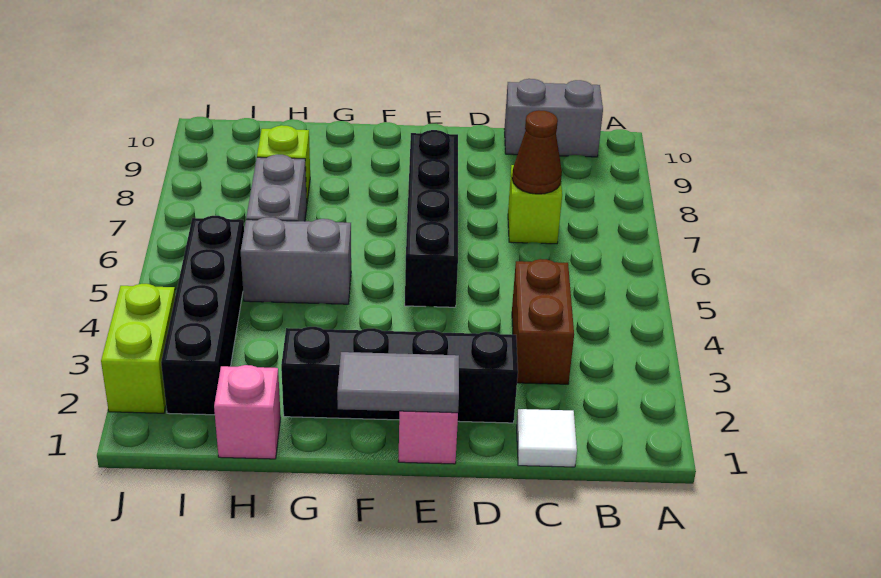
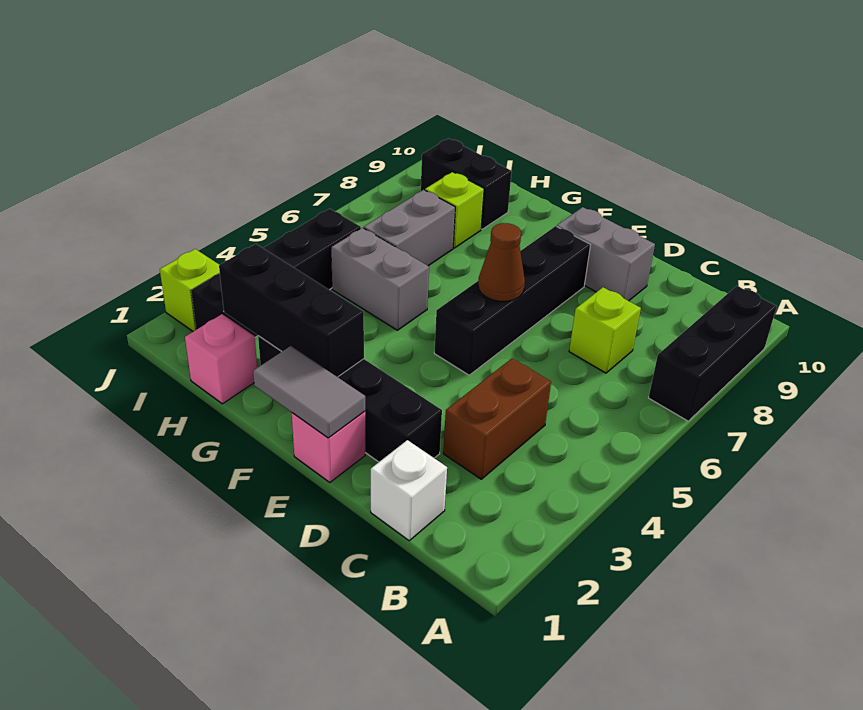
none -> black brick A7:A9 level 1
grey brick B10:C10 level 1 -> grey brick D9:E9 level 1
white tile C1 level 1 -> white brick C1 level 1
brown cone C7 level 2 -> brown cone E6 level 2
none -> black brick F2:H2 level 2
none -> black brick H9:I9 level 1
lime brick J2:J3 level 1 -> lime brick J2 level 1

